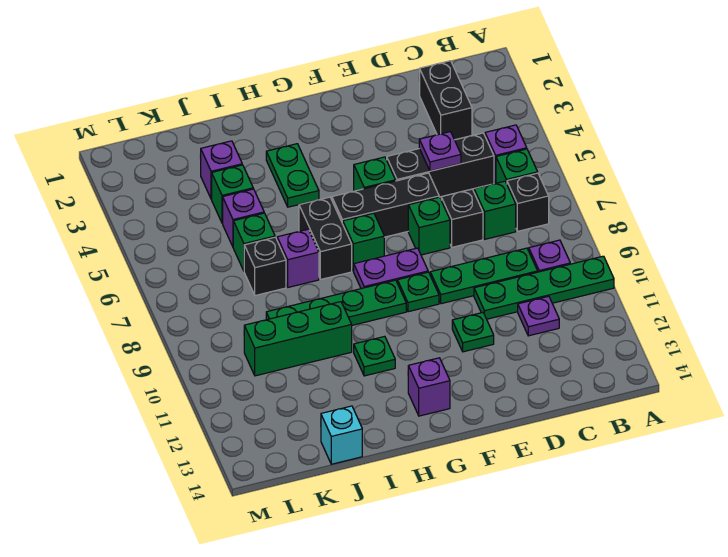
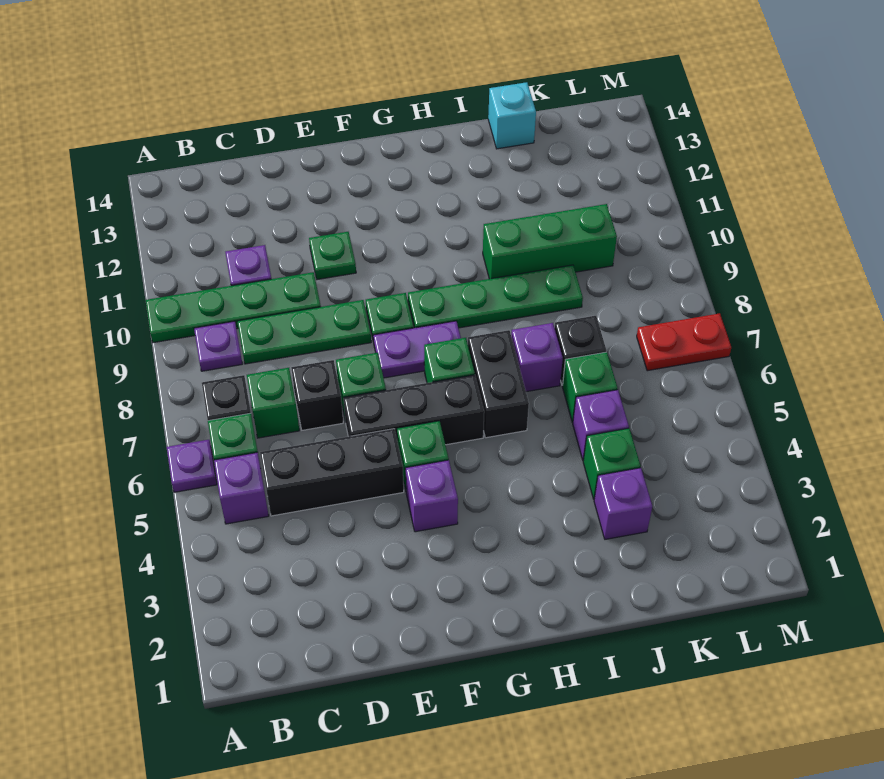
black brick C2:C3 level 1 -> none
purple plate D5 level 2 -> purple plate A6 level 1
purple brick G13 level 1 -> purple brick F4 level 1
green plate H3:H4 level 1 -> none
green plate H11 level 1 -> none
none -> red plate L7:M7 level 1

